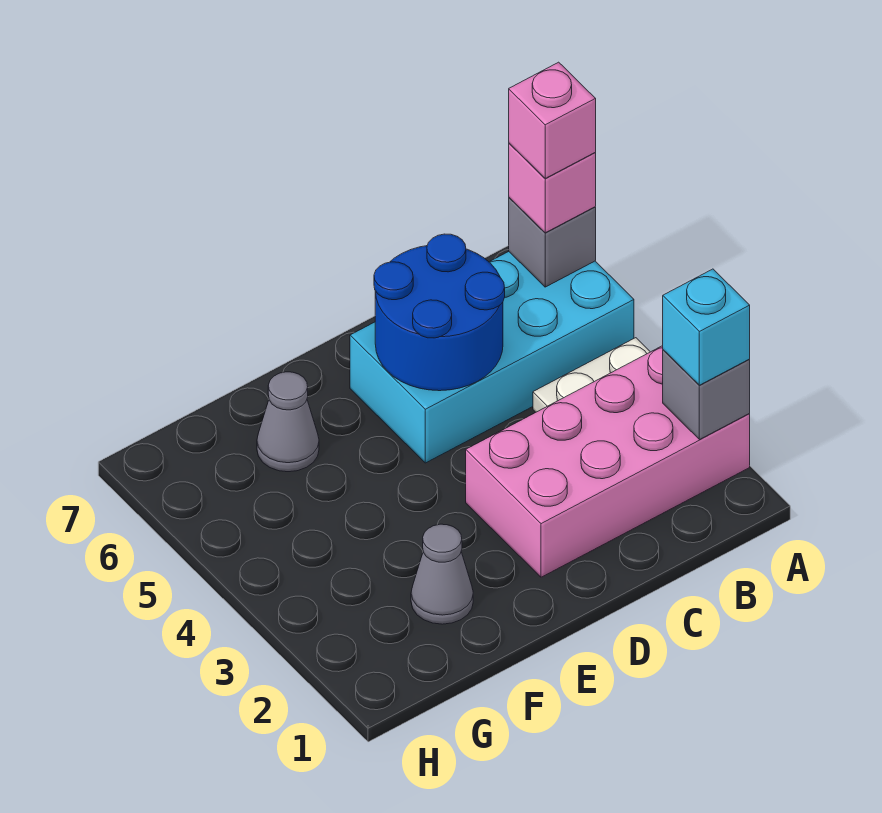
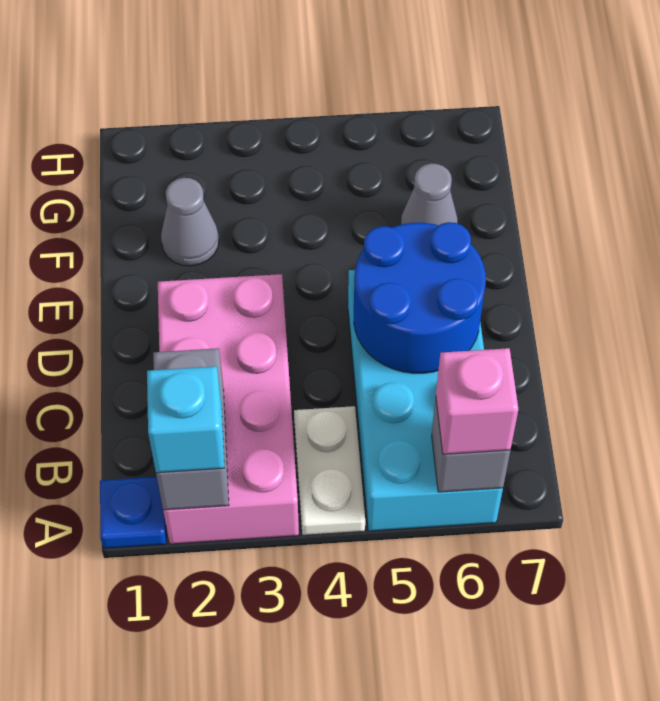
none -> blue plate A1 level 1
grey brick A2 level 2 -> grey brick A2:B2 level 2
pink brick A6 level 4 -> none

